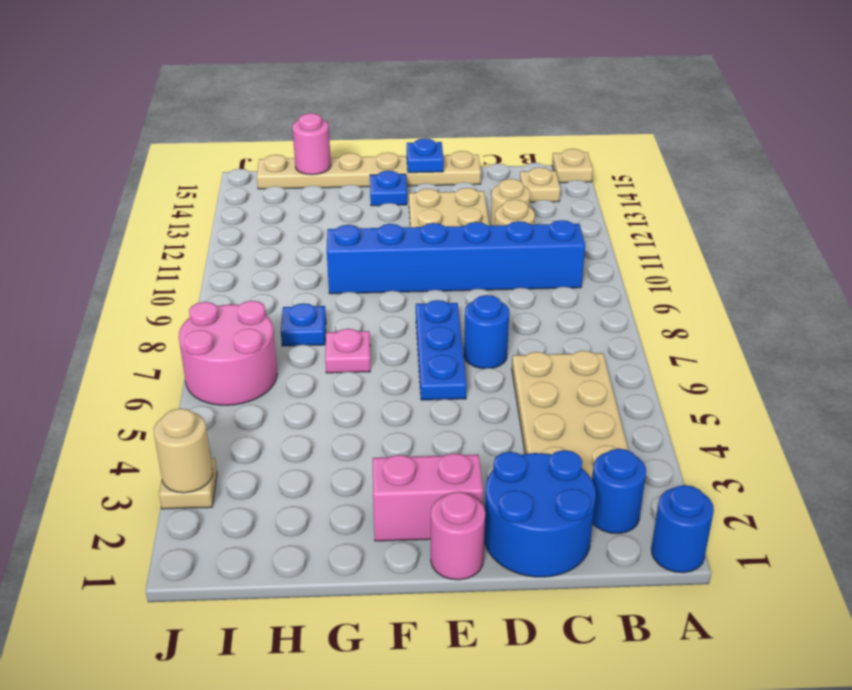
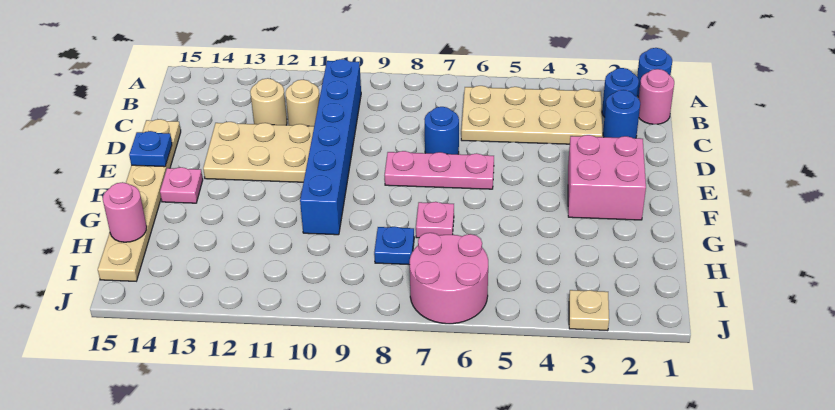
tan plate A15 level 1 -> none
tan plate B14 level 1 -> none
blue round brick C1:D2 level 1 -> blue round brick C2 level 1
pink round brick E1 level 1 -> pink round brick B1 level 1
pink brick E2:F2 level 1 -> pink brick E2:F3 level 1
blue plate E6:E8 level 1 -> pink plate E6:E8 level 1
blue plate F14 level 1 -> pink plate F14 level 1
tan round brick J3 level 2 -> none

